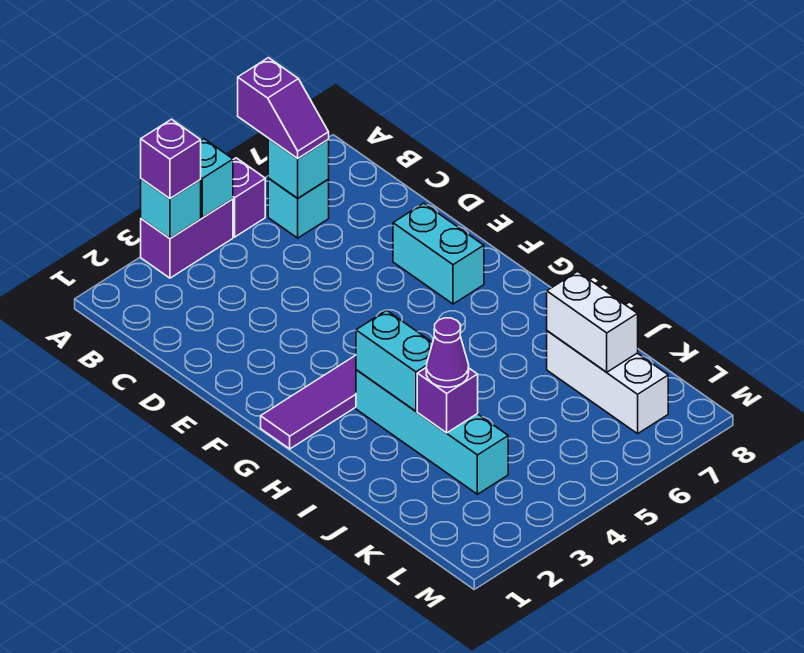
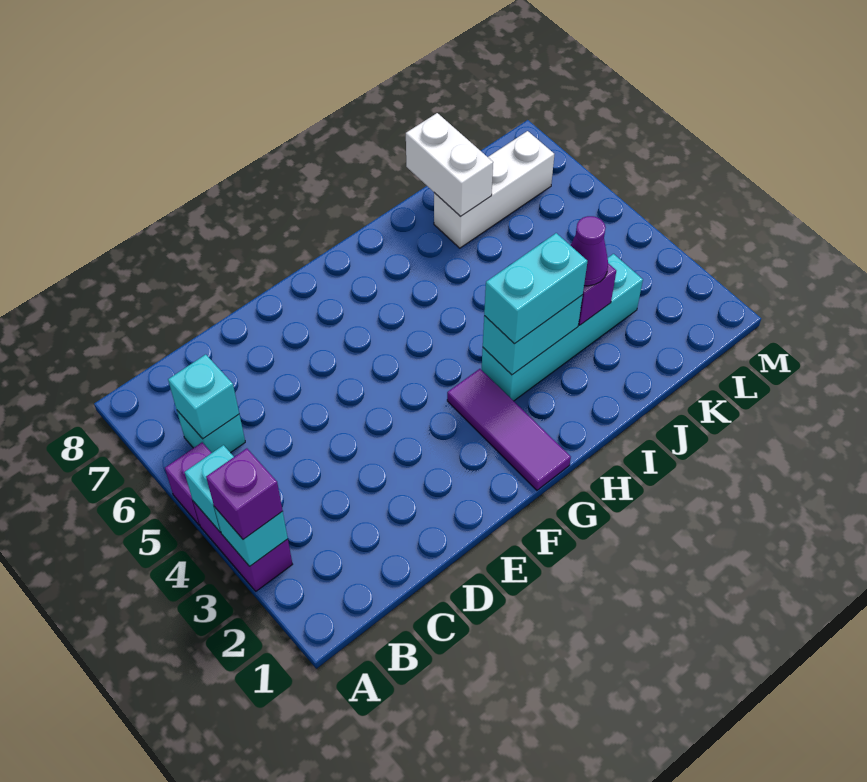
purple slope A6:B6 level 3 top A -> none
cyan brick E7:F7 level 1 -> cyan brick H3:I3 level 3
white brick J7:K7 level 2 -> white brick J7:J8 level 2

